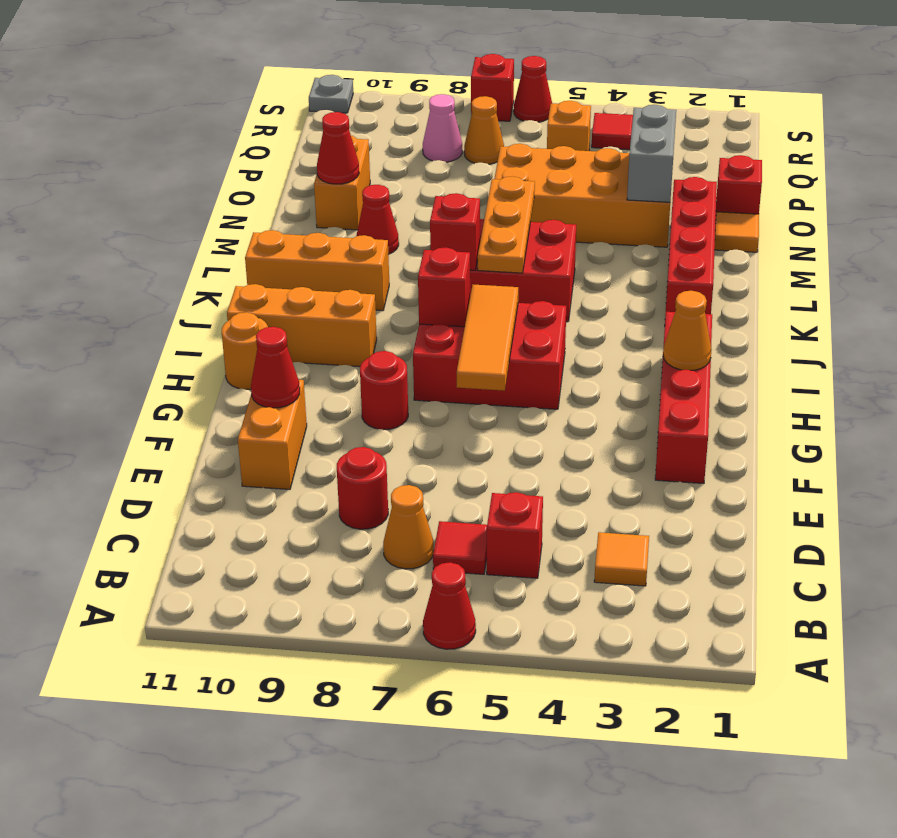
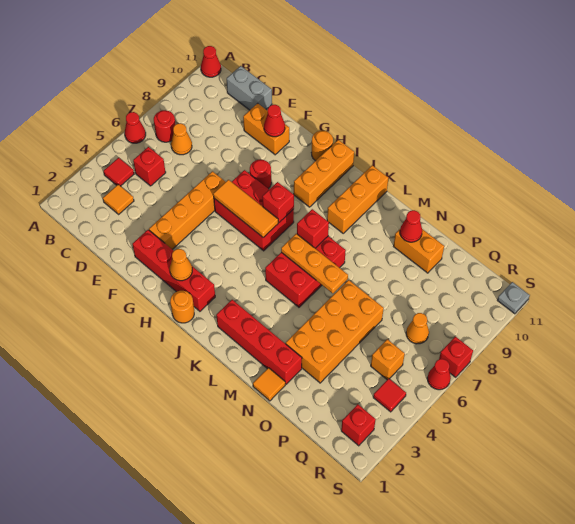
red tile C6 level 1 -> red tile B4 level 1
red round brick D8 level 1 -> red round brick B7 level 1
none -> orange brick F3:F6 level 1
red brick H5:I7 level 1 -> red brick G6:I7 level 1
none -> orange round brick I1 level 1
red cone M9 level 1 -> red cone A11 level 1
grey brick N3:O3 level 2 -> grey brick C11:D11 level 1
red brick O1 level 1 -> red brick R2 level 1
pink cone Q8 level 1 -> none

